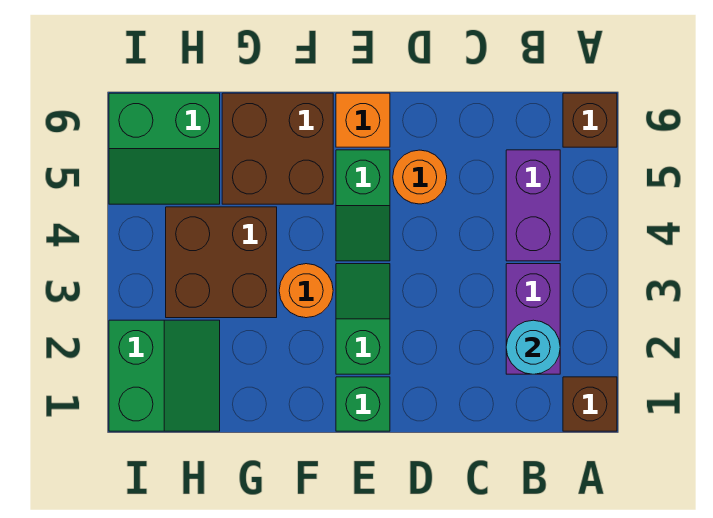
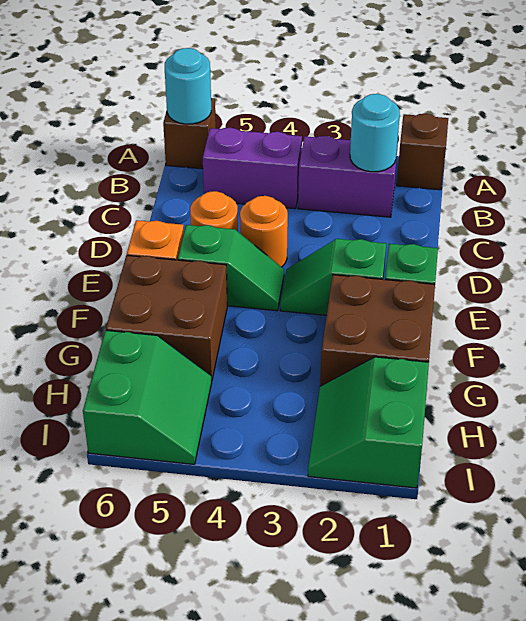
none -> cyan round brick A6 level 2
orange round brick F3 level 1 -> orange round brick D4 level 1
brown brick G3:H4 level 1 -> brown brick F1:G2 level 1
green slope H1:I2 level 1 top I -> green slope H1:I2 level 1 top 1

